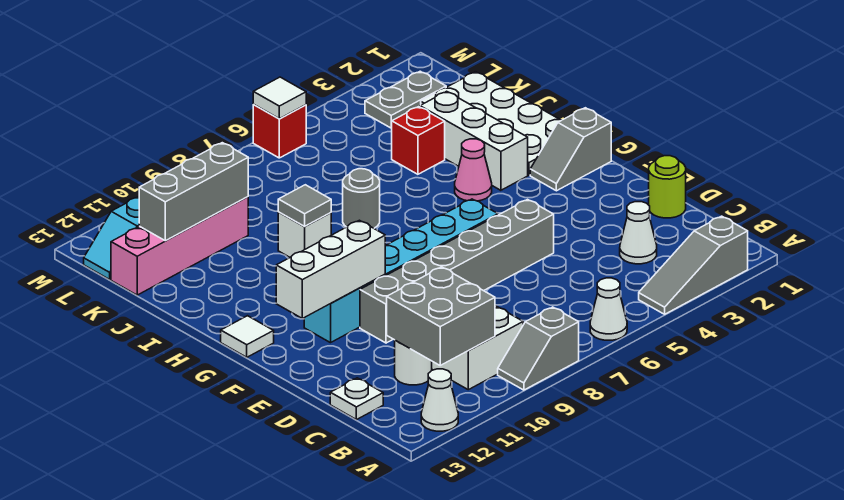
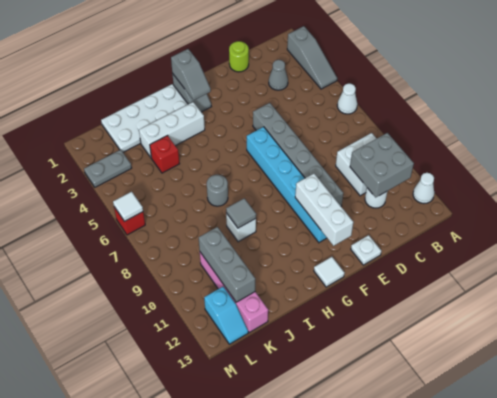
grey slope A8:A9 level 1 top 8 -> grey slope G1:G2 level 2 top 1
white cone C3 level 1 -> grey cone C3 level 1
white plate C13 level 1 -> white plate E13 level 1
pink cone H4 level 1 -> none
grey plate L2:L3 level 1 -> grey plate L3:M3 level 1

